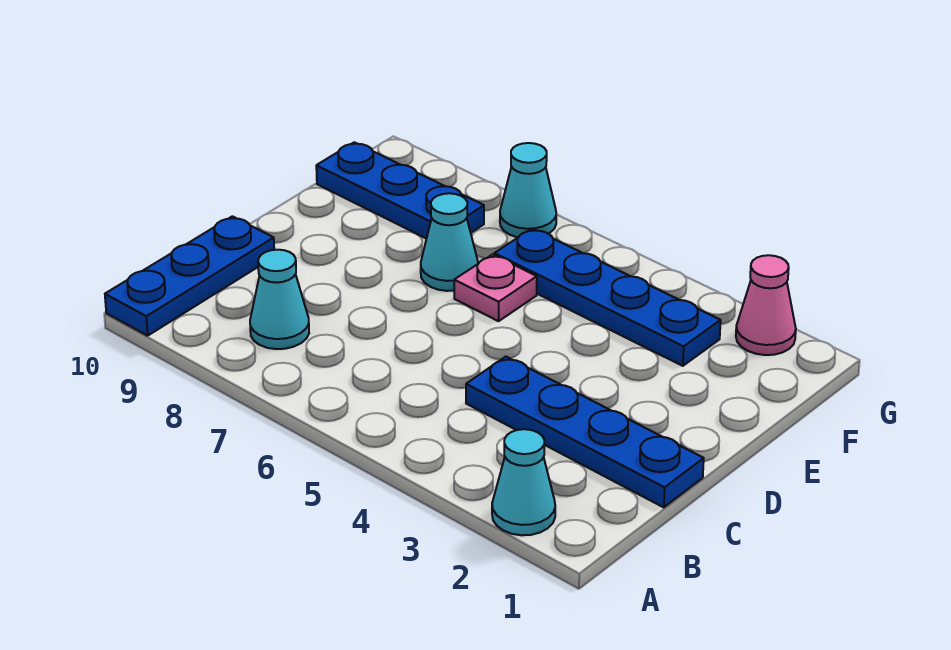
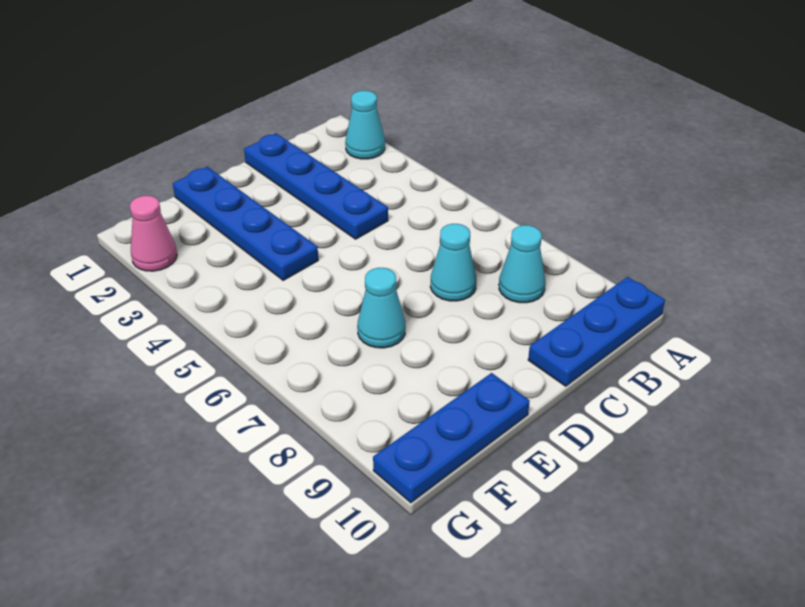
pink plate E6 level 1 -> none
blue plate F3:F6 level 1 -> blue plate E1:E4 level 1
blue plate F8:F10 level 1 -> blue plate E10:G10 level 1
cyan cone G7 level 1 -> cyan cone C7 level 1

